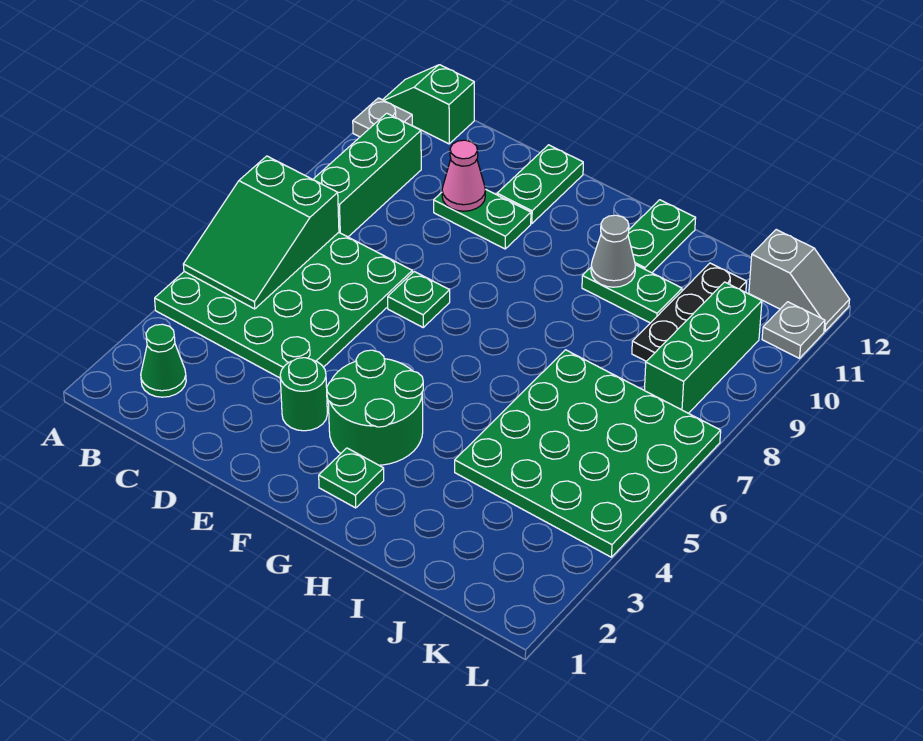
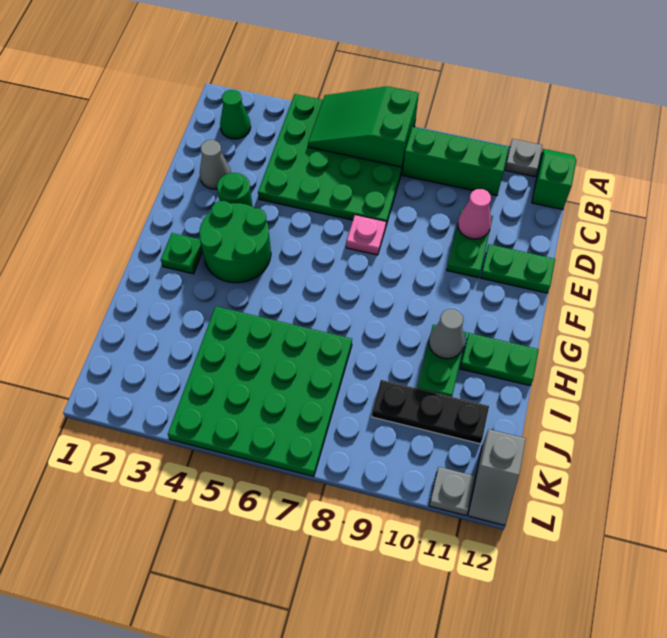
none -> grey cone D2 level 1
green plate E7 level 1 -> pink plate E7 level 1
green brick K8:K10 level 1 -> none

